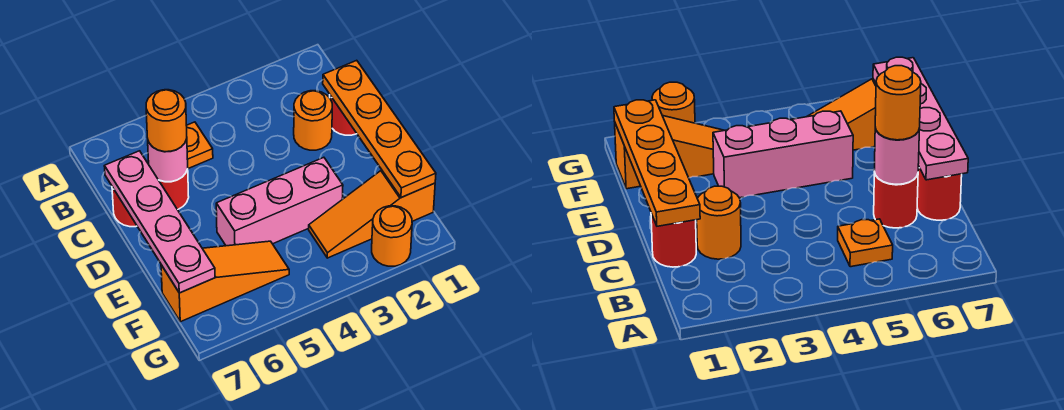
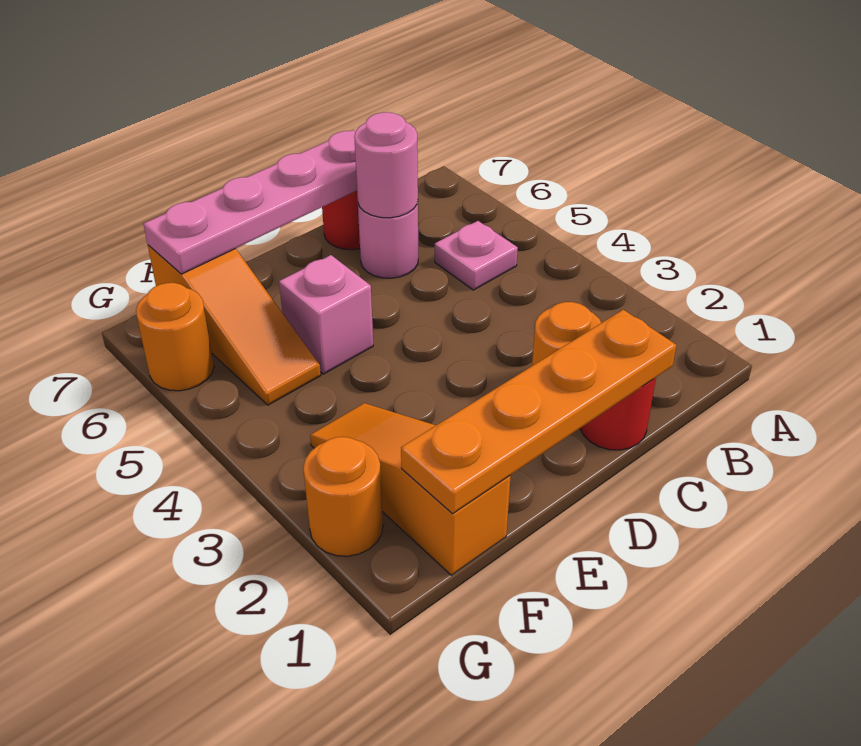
orange plate B5 level 1 -> pink plate B5 level 1
red round brick C6 level 1 -> pink round brick C6 level 1
orange round brick C6 level 3 -> orange round brick G6 level 1
pink brick E3:E5 level 1 -> pink brick E5 level 1

